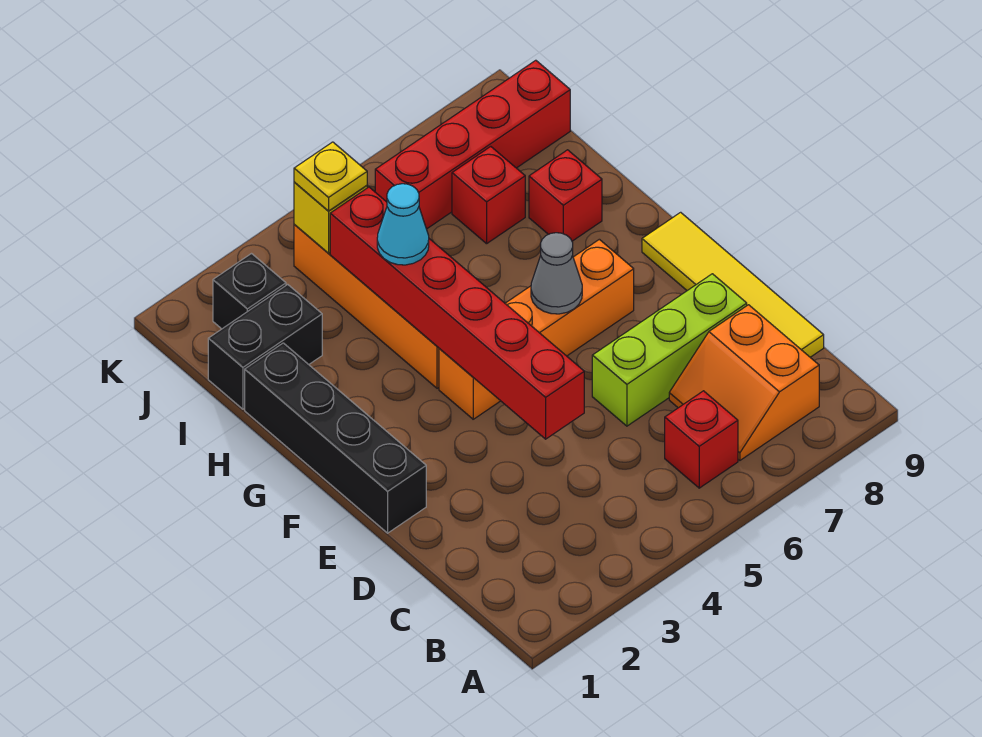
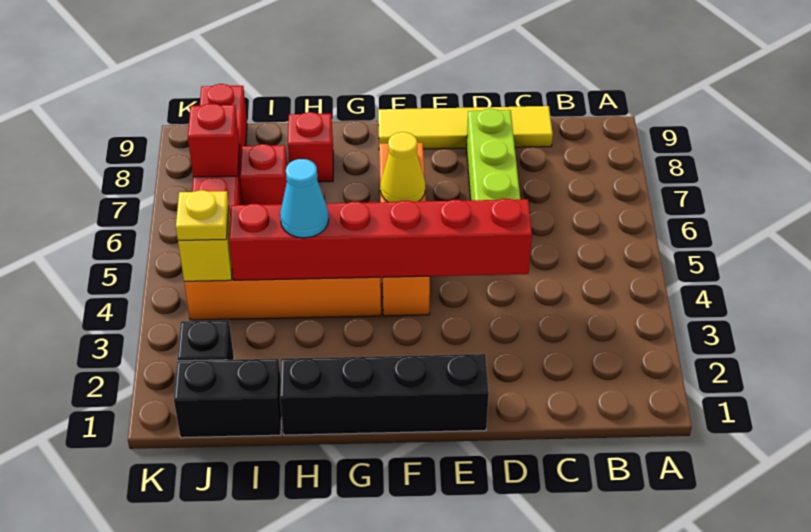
red brick B6 level 1 -> red brick J7 level 2
orange slope B7:C8 level 1 top 8 -> none
grey cone F6 level 2 -> yellow cone F6 level 2
black brick I1:I2 level 1 -> black brick I1:J1 level 1

